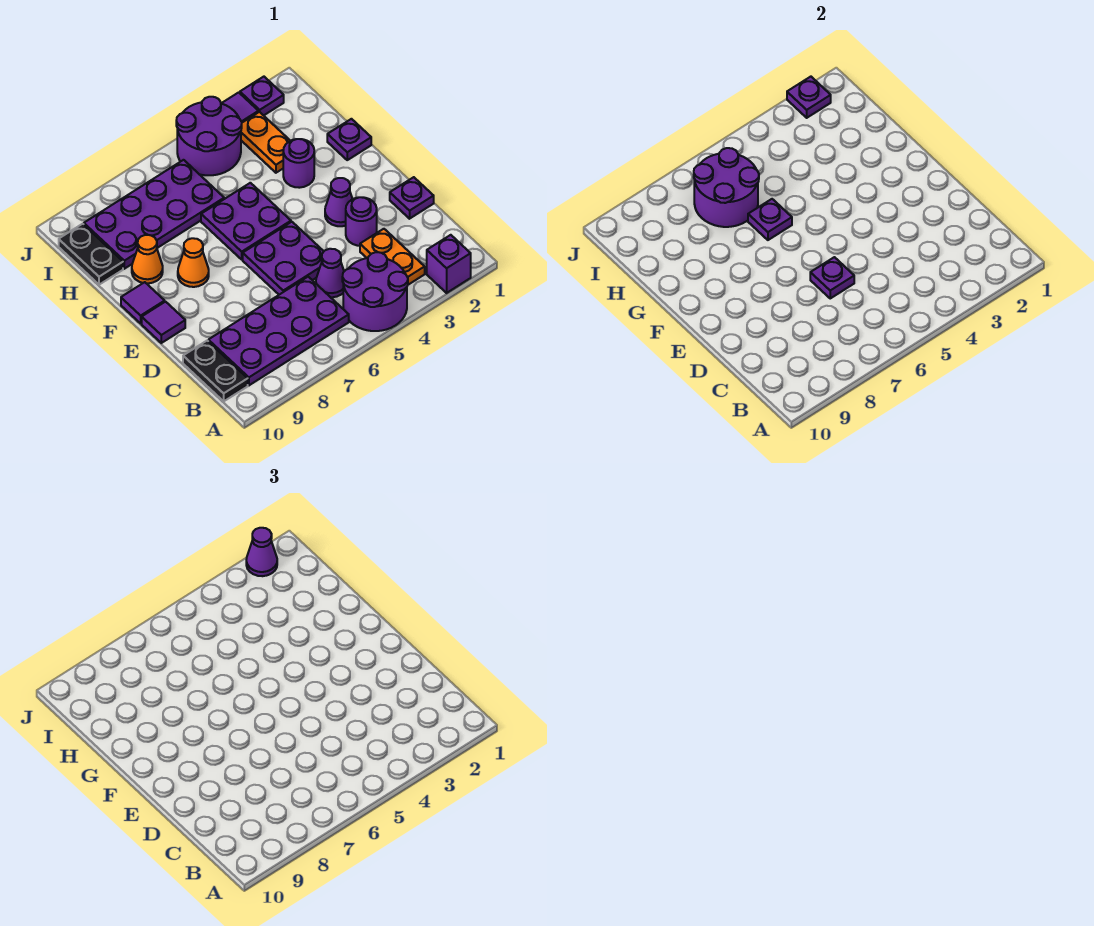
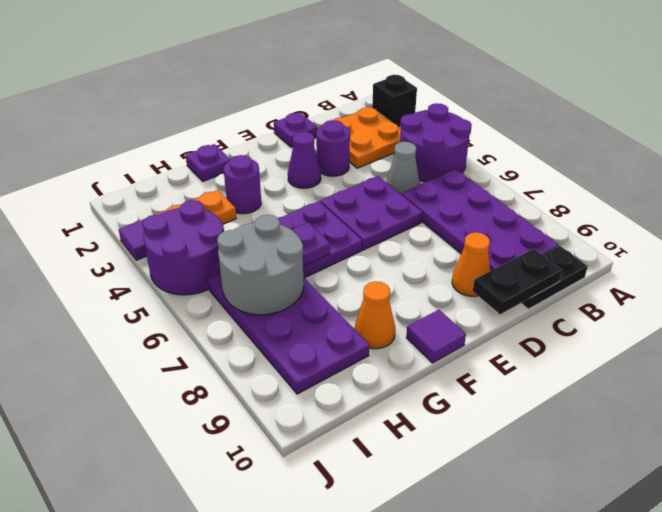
purple brick A2 level 1 -> black brick A2 level 1
orange plate B3:C3 level 1 -> orange plate B2:C3 level 1
purple cone C5 level 1 -> grey cone C5 level 1
purple plate D6 level 2 -> none
purple tile E10 level 1 -> none
orange cone F8 level 1 -> orange cone D9 level 1
purple round brick H6:I7 level 2 -> grey round brick H6:I7 level 2
black plate H10:I10 level 1 -> black plate C10:D10 level 2
purple plate J2 level 1 -> none
purple plate J2 level 2 -> none
purple cone J2 level 3 -> none

